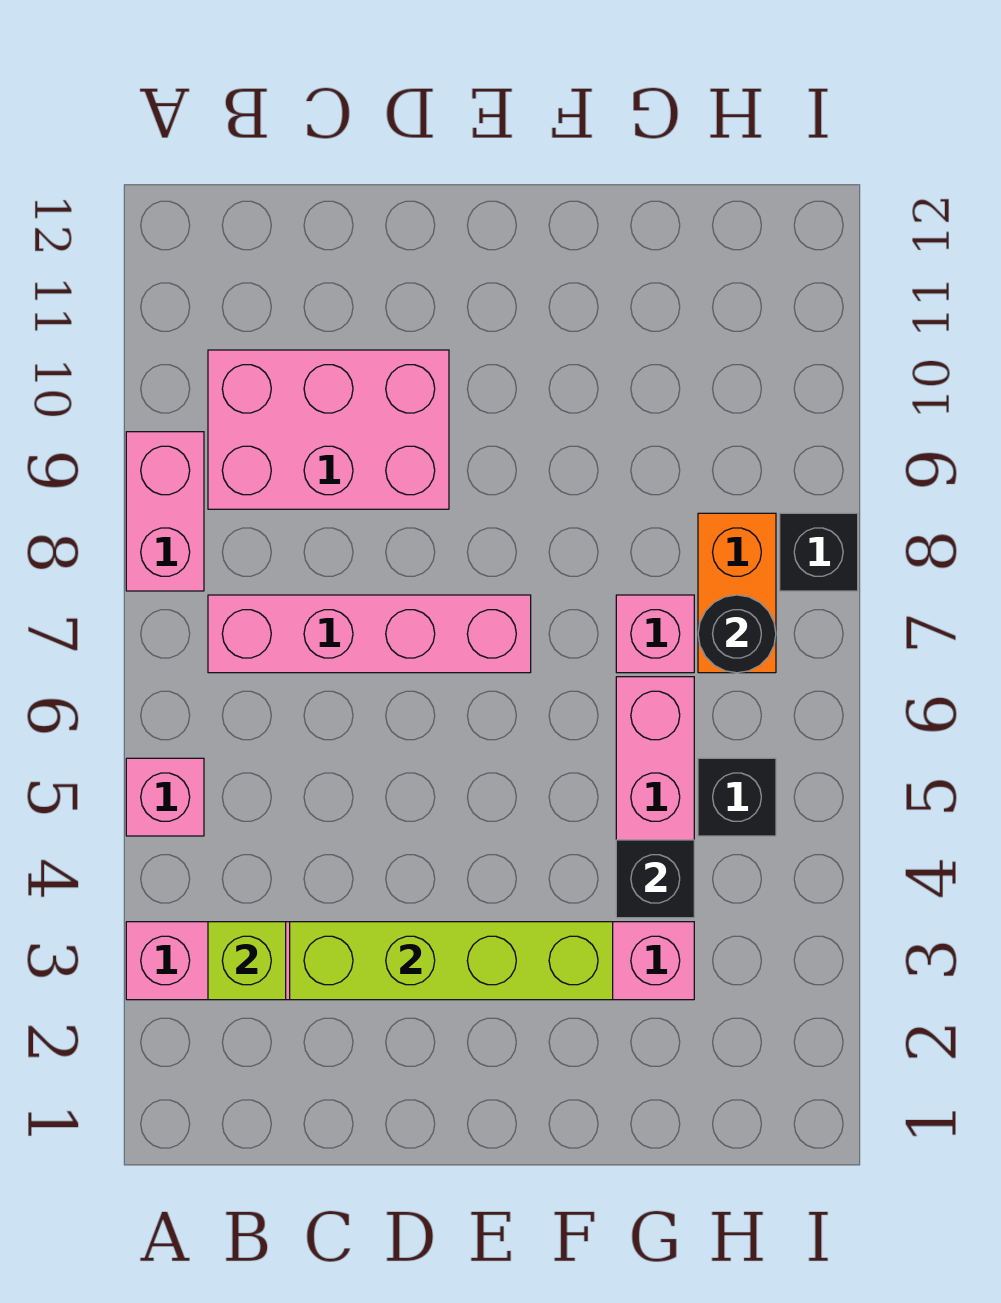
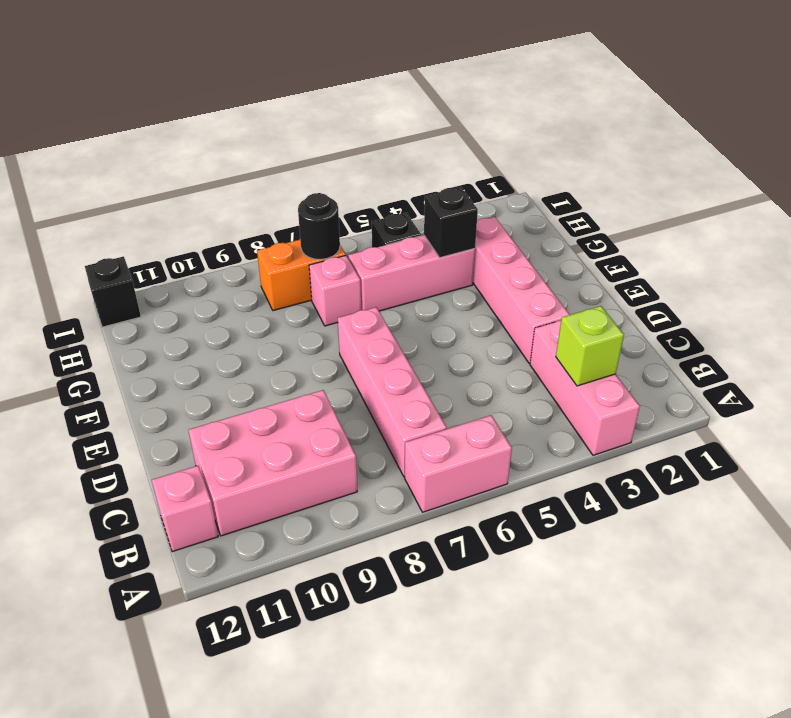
pink brick A5 level 1 -> pink brick B12 level 1
pink brick A8:A9 level 1 -> pink brick A6:A7 level 1
pink brick B9:D10 level 1 -> pink brick B9:C11 level 1
lime brick C3:F3 level 2 -> none
black brick I8 level 1 -> black brick I12 level 1

